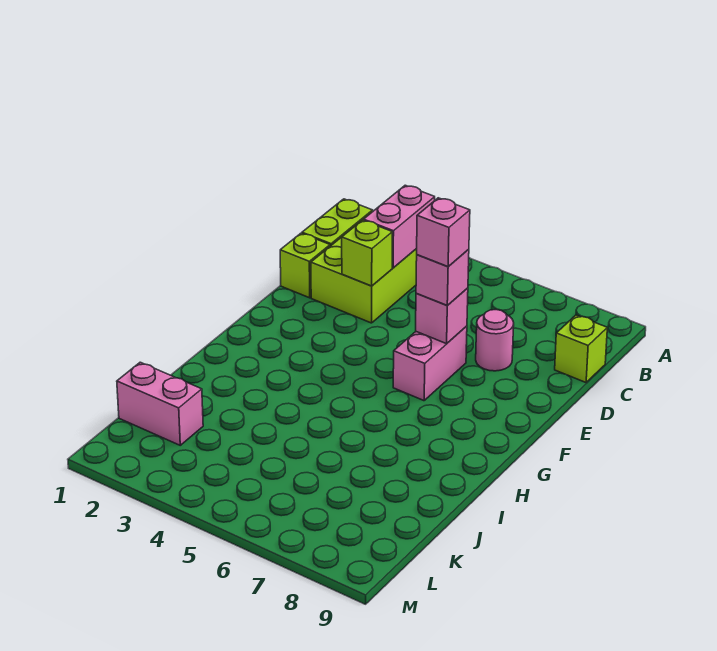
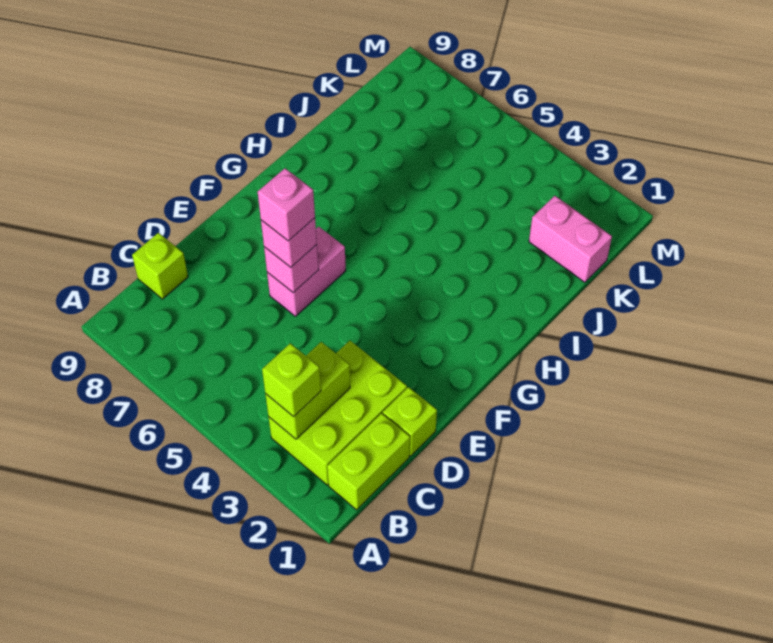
pink brick B3:C3 level 2 -> lime brick B3:C3 level 2
lime brick D3 level 2 -> lime brick B3 level 3
pink round brick D7 level 1 -> none

